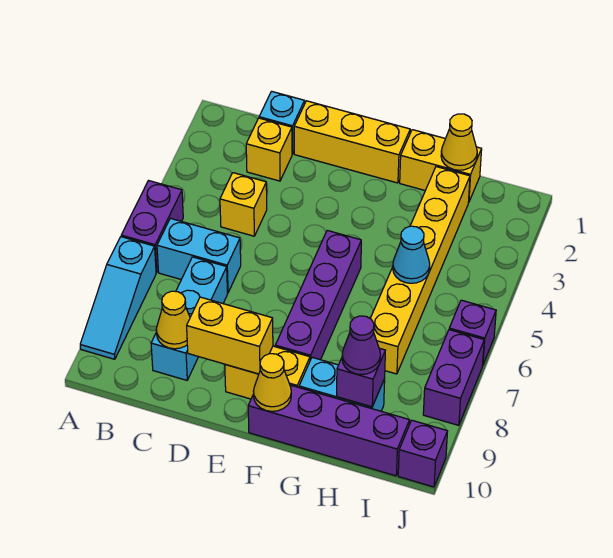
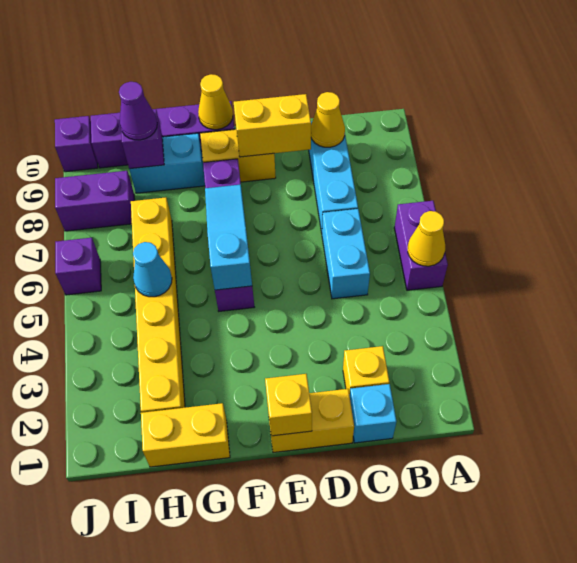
cyan slope A7:A9 level 1 top 7 -> cyan slope F5:F7 level 2 top 5
cyan brick B6:C6 level 1 -> cyan brick C5:C6 level 1
yellow brick C4 level 1 -> yellow brick E1 level 2
yellow brick D1:F1 level 1 -> yellow brick D1:E1 level 1
yellow cone H1 level 2 -> yellow cone A5 level 2
purple brick J7:J8 level 1 -> purple brick I8:J8 level 1

